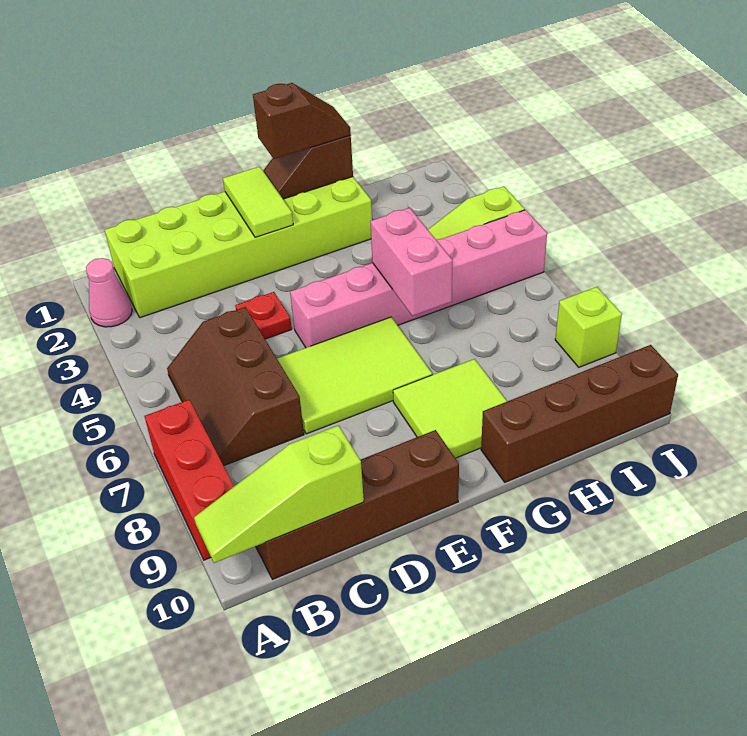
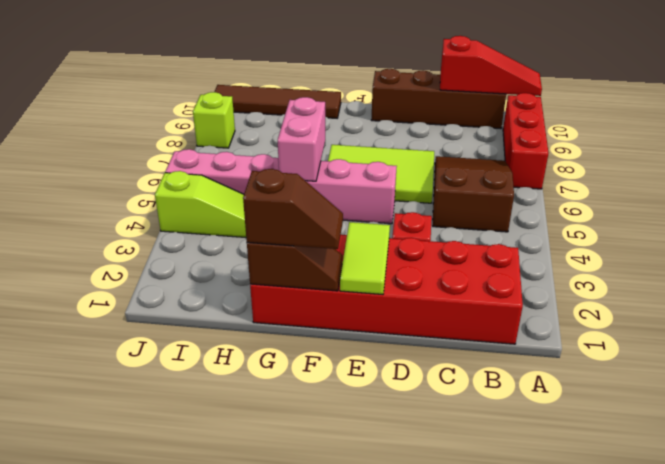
pink cone A2 level 1 -> none
lime slope A10:C10 level 2 top C -> red slope A10:C10 level 2 top C
lime brick B1:G2 level 1 -> red brick B1:G2 level 1
brown slope B5:C7 level 1 top C -> brown slope B5:C7 level 1 top 5
brown slope F1:G1 level 3 top F -> brown slope F1:G1 level 3 top G
lime tile F8:G9 level 1 -> none
brown brick G10:J10 level 1 -> brown tile G10:J10 level 1

